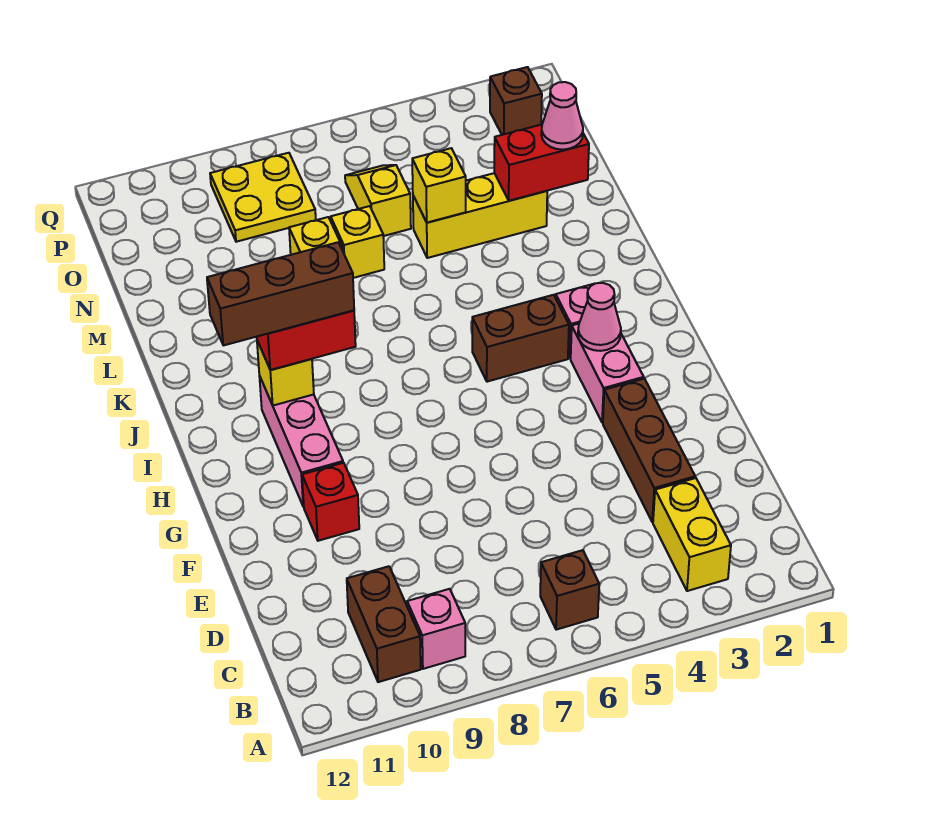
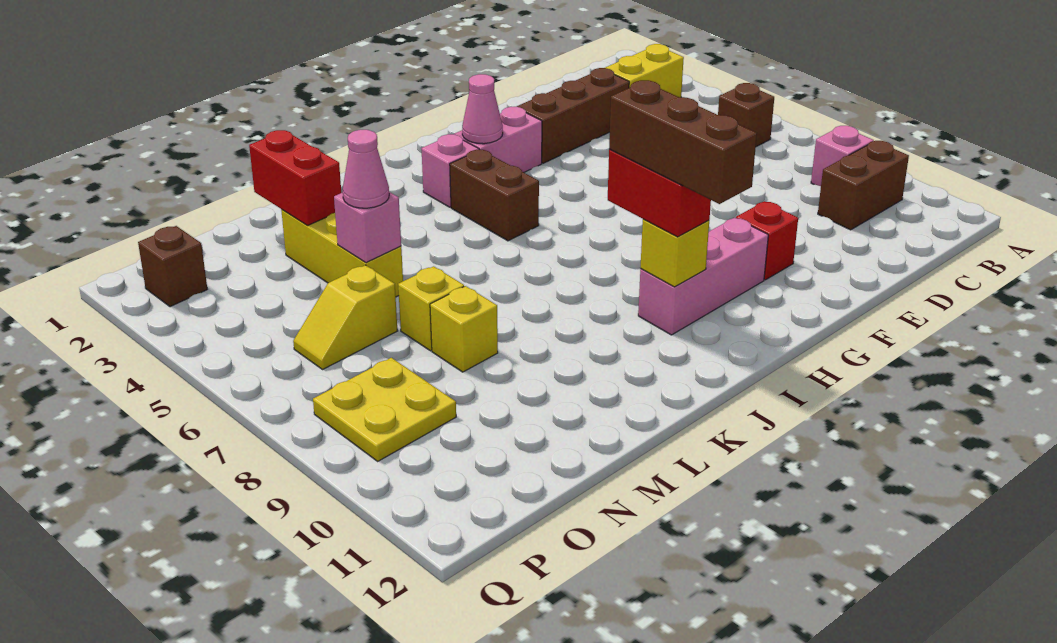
pink cone M2 level 3 -> pink cone M5 level 3
yellow brick M5 level 2 -> pink brick M5 level 2

